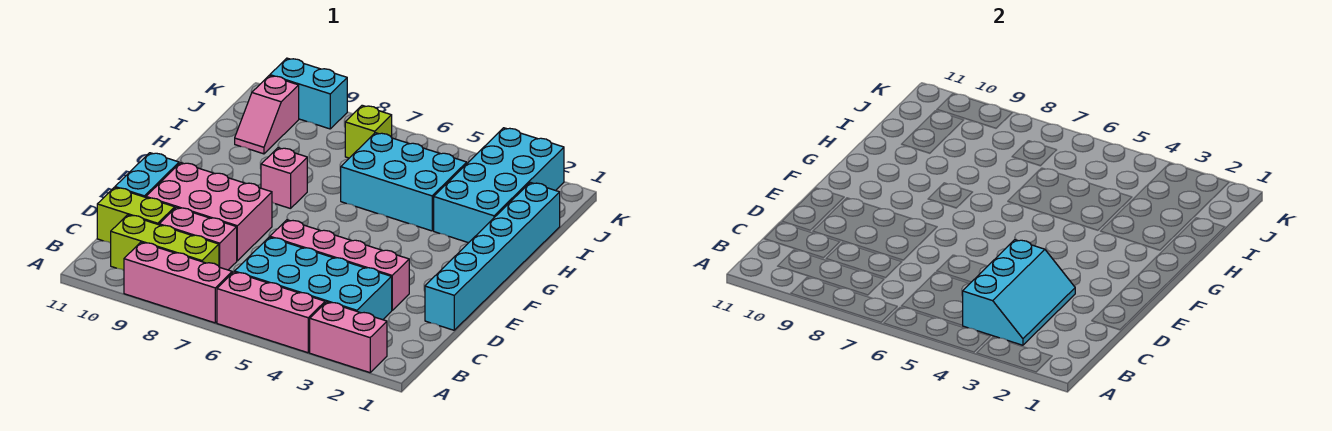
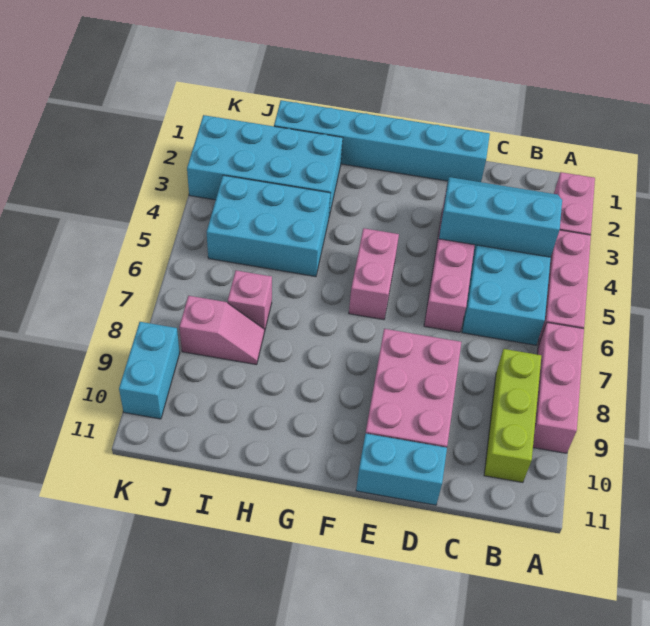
pink brick C8:C9 level 1 -> pink brick F5:F6 level 1
lime brick C10:C11 level 1 -> none
pink brick G8 level 1 -> pink brick I7 level 1
cyan brick H4:I6 level 1 -> cyan brick H4:J5 level 1
pink slope I10:J10 level 1 top J -> pink slope I8:J8 level 1 top J
lime brick J7 level 1 -> none

